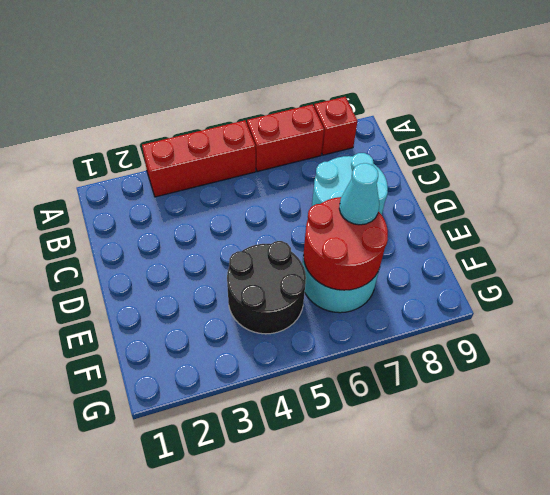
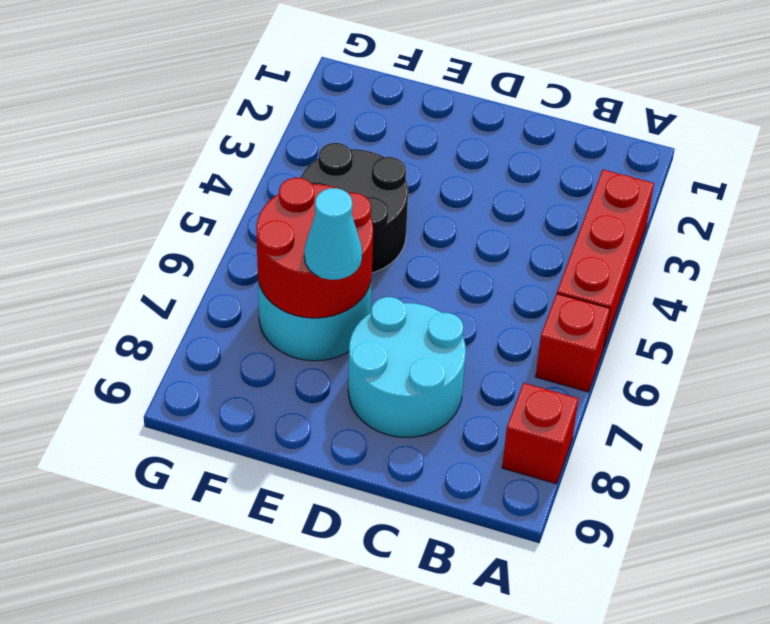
red brick A6:A7 level 1 -> red brick A6 level 1

